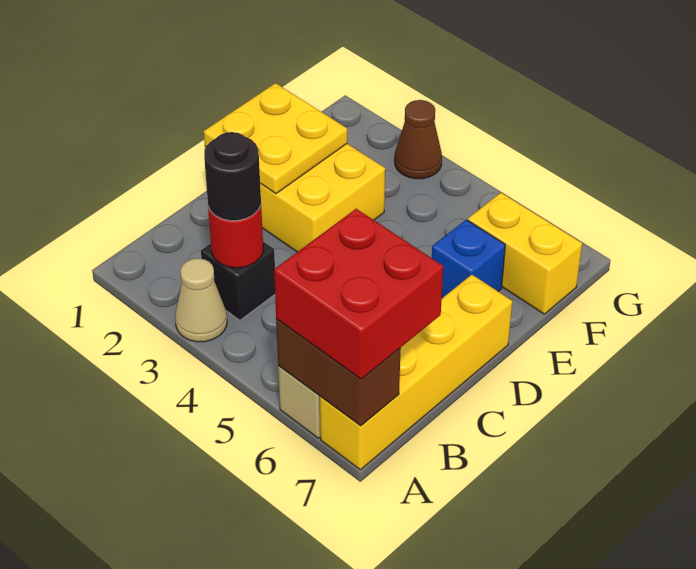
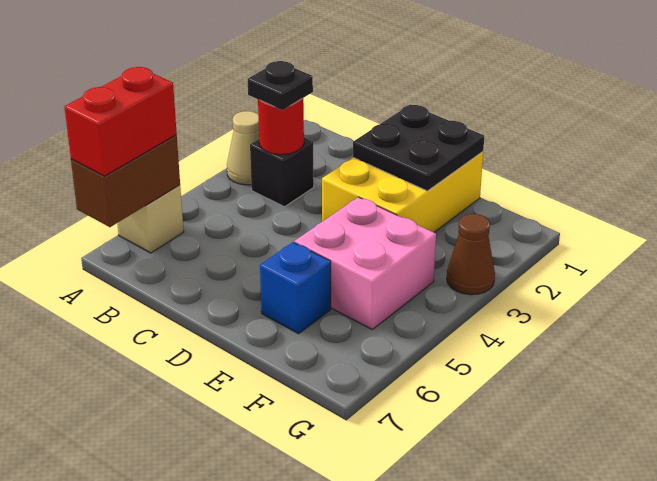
red brick A6:B7 level 3 -> red brick A6:A7 level 3
yellow brick A7:D7 level 1 -> none
black round brick B3 level 3 -> black plate B3 level 3
yellow plate D1:E2 level 2 -> black plate D1:E2 level 2
none -> pink brick E4:F5 level 1
yellow brick F6:F7 level 1 -> none

